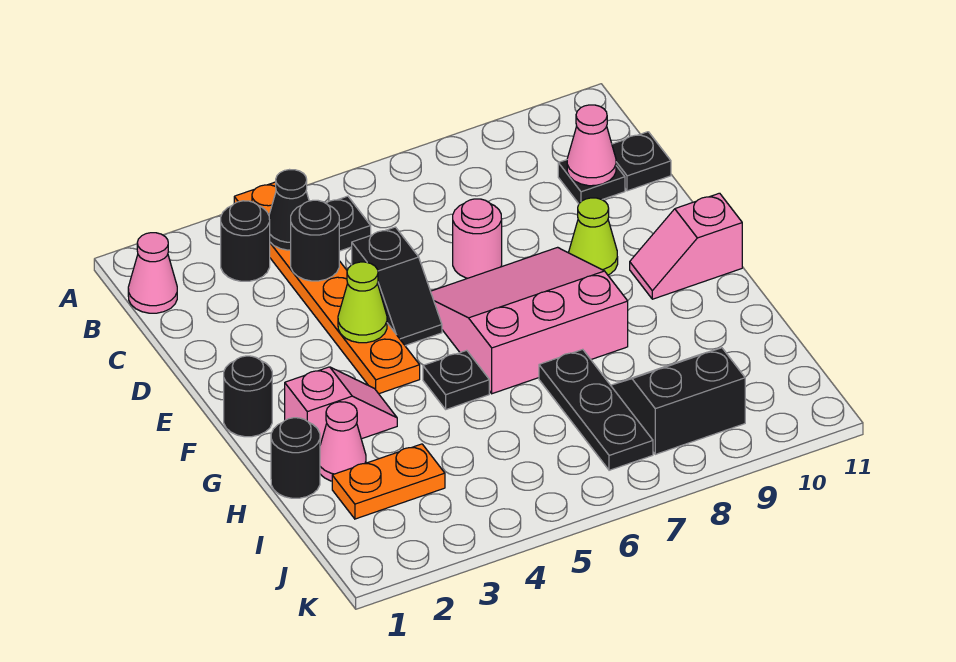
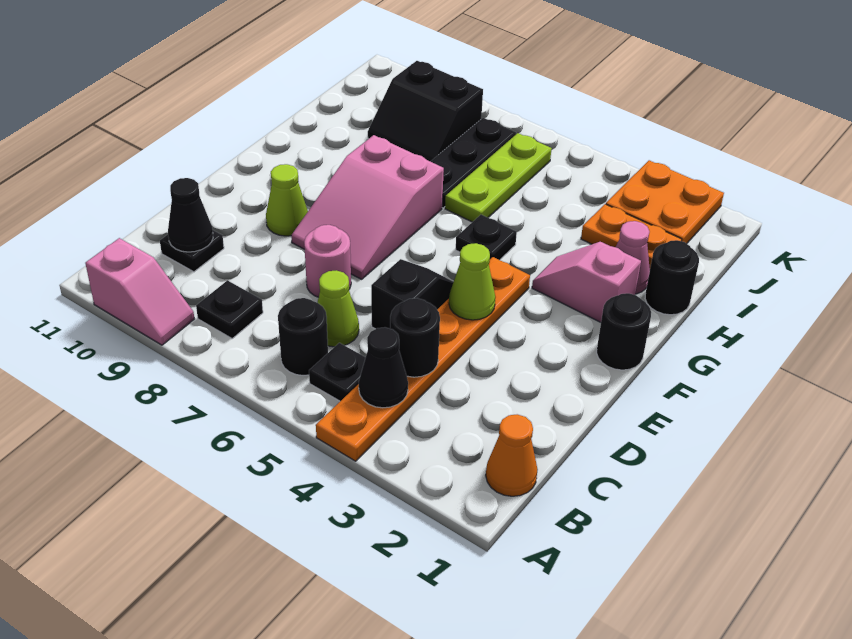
pink cone B1 level 1 -> orange cone B1 level 1
black round brick B3 level 1 -> black round brick B6 level 1
none -> lime cone C6 level 1
pink cone C10 level 2 -> black cone C10 level 2
black plate C11 level 1 -> black plate B8 level 1
pink slope E6:G8 level 1 top G -> pink slope E7:G8 level 1 top G
pink slope F10:F11 level 1 top 11 -> pink slope A9:A10 level 1 top 10
none -> lime plate H6:J6 level 1
none -> orange plate J2:K3 level 1

